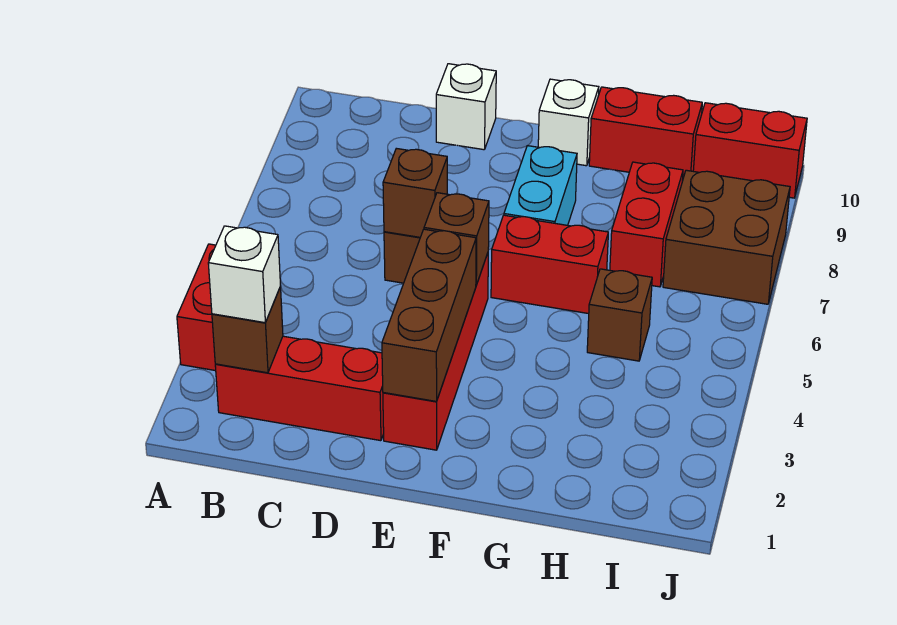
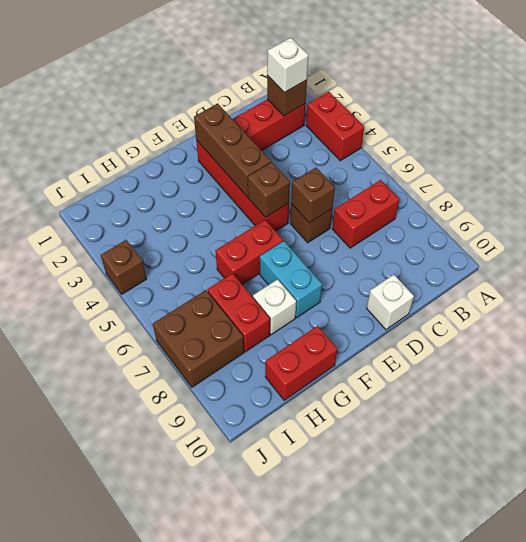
white brick F10 level 1 -> white brick G8 level 1
brown brick H5 level 1 -> brown brick J4 level 1
red brick I10:J10 level 1 -> red brick B7:C7 level 1

